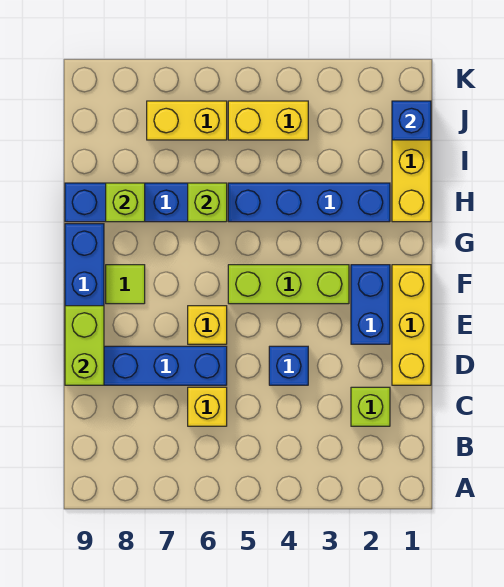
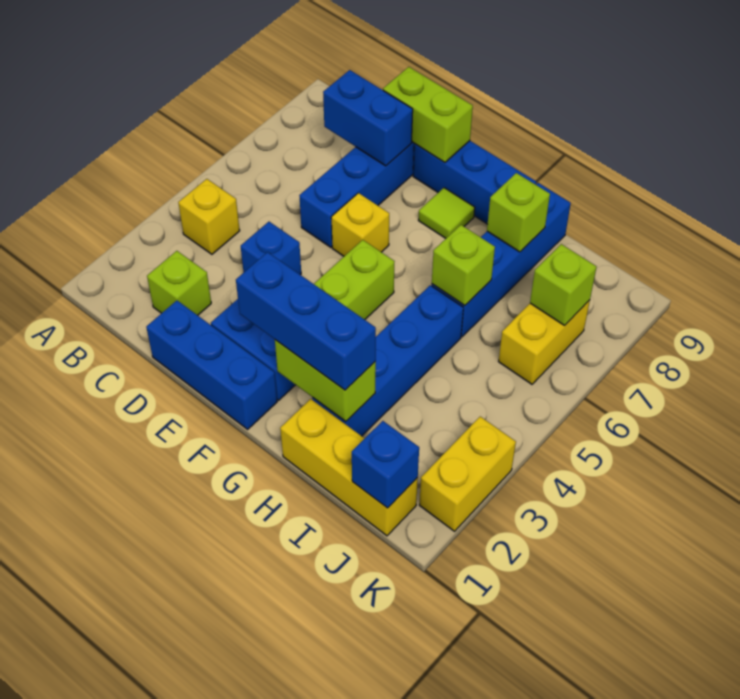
yellow brick C6 level 1 -> yellow brick B4 level 1
none -> blue brick C8:D8 level 2
yellow brick D1:F1 level 1 -> blue brick D1:F1 level 1
none -> blue brick F2:H2 level 3
none -> lime brick G2:H2 level 2
yellow brick J4:J5 level 1 -> yellow brick K2:K3 level 1
none -> lime brick J7 level 2

